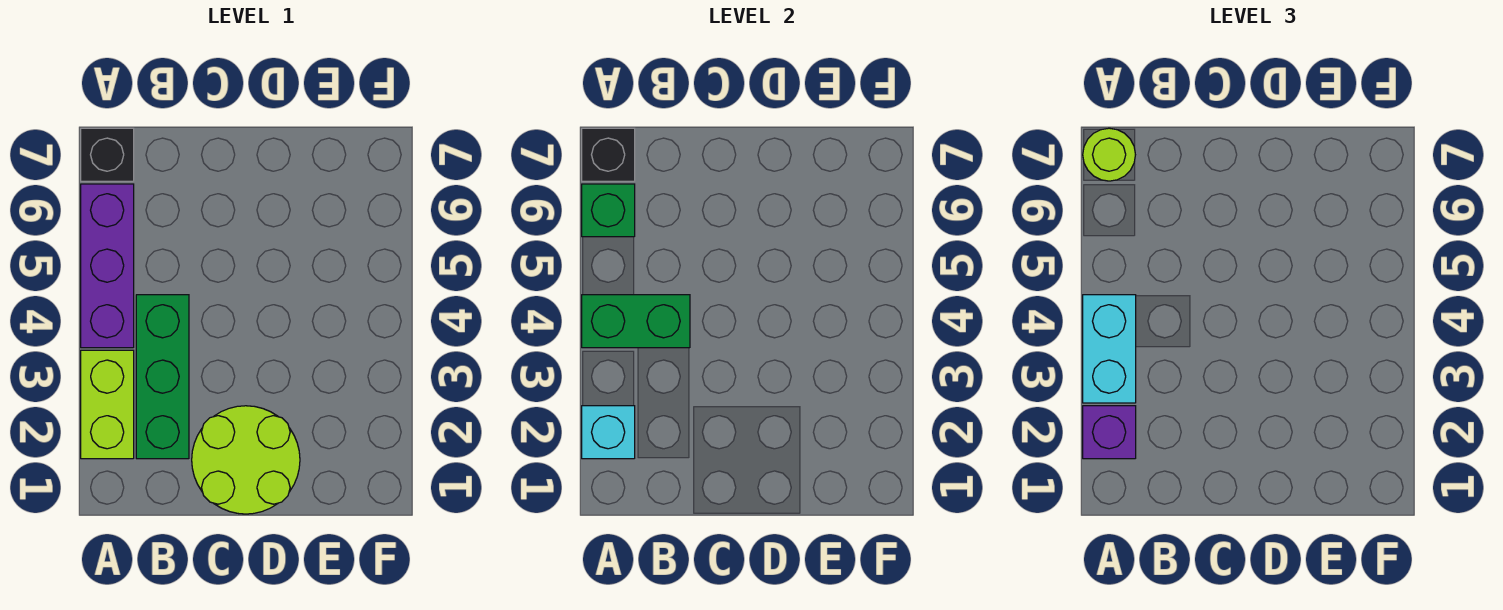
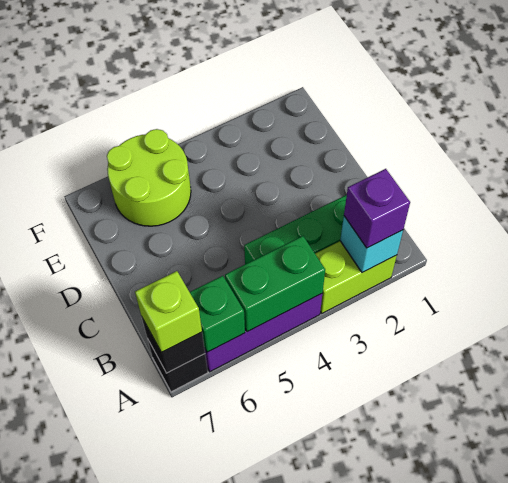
cyan brick A3:A4 level 3 -> none
green brick A4:B4 level 2 -> green brick A4:A5 level 2
lime round brick A7 level 3 -> lime brick A7 level 3
lime round brick C1:D2 level 1 -> lime round brick E5:F6 level 1

